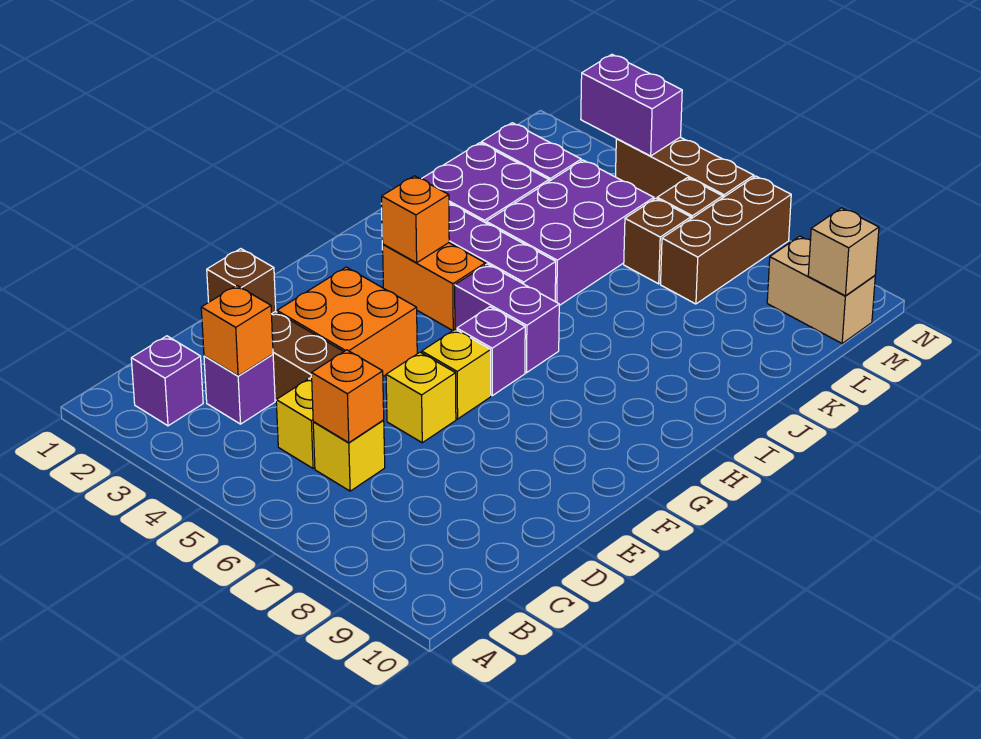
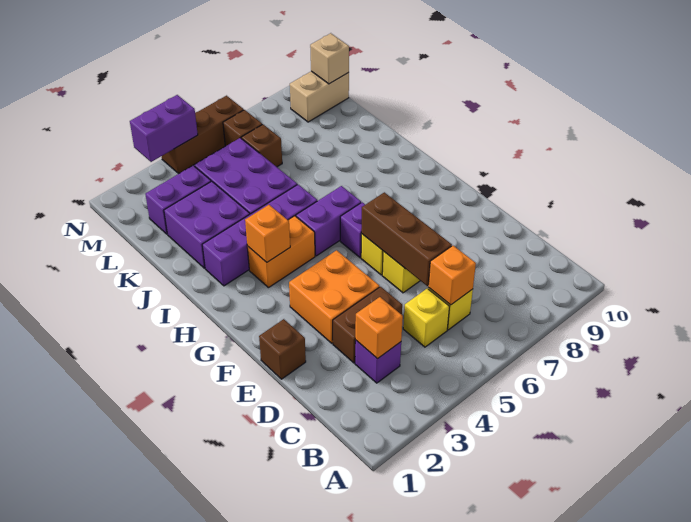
purple brick B2 level 1 -> none
brown brick L7:N7 level 1 -> brown brick D6:F6 level 2

